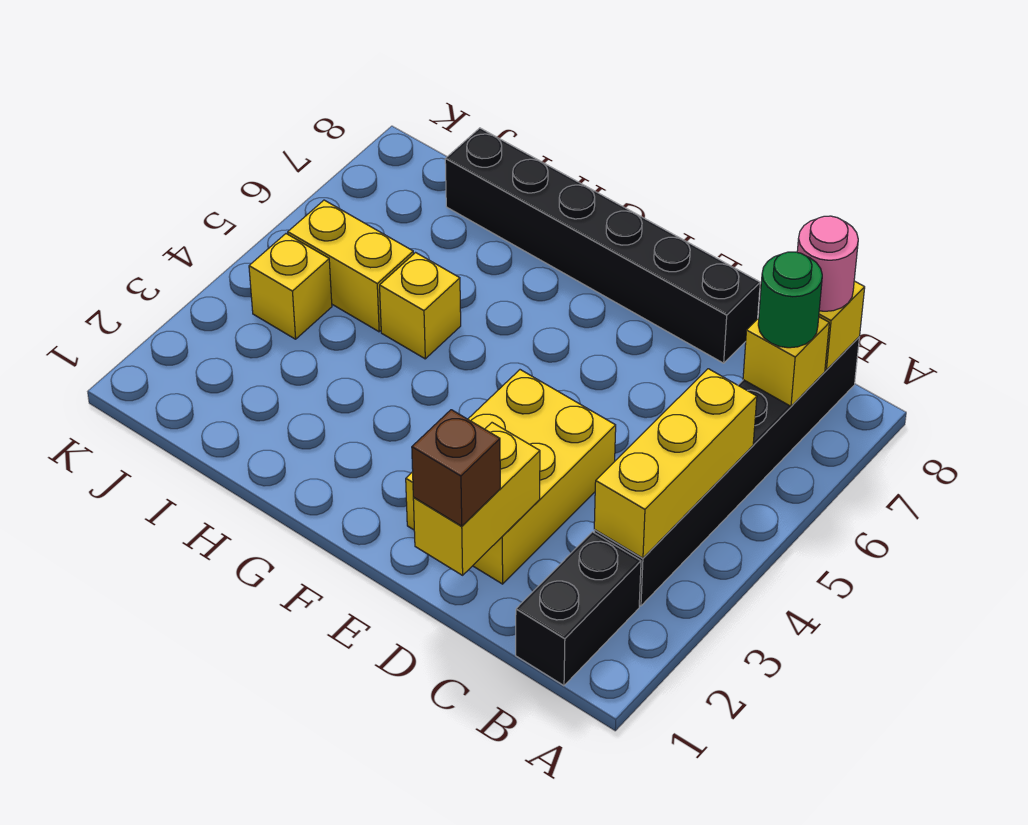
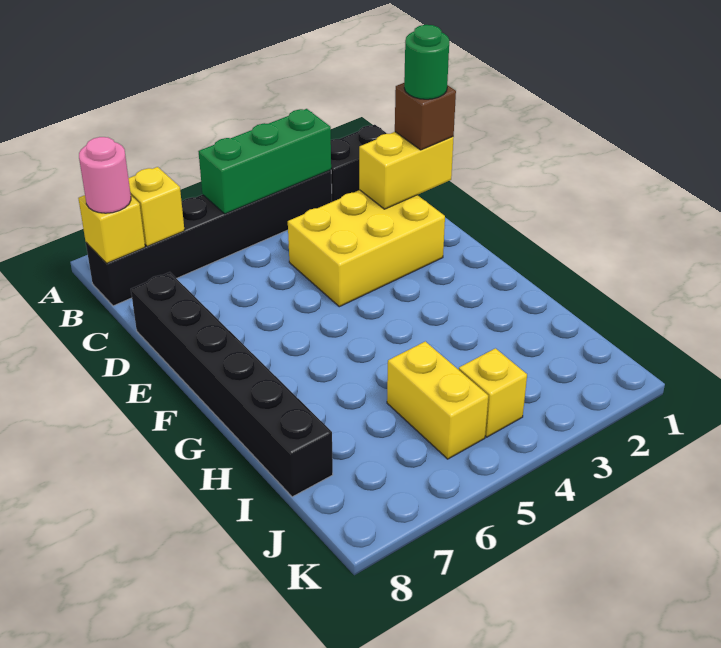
yellow brick B3:B5 level 2 -> green brick B3:B5 level 2
green round brick B7 level 3 -> green round brick D1 level 4
yellow brick H5 level 1 -> none

